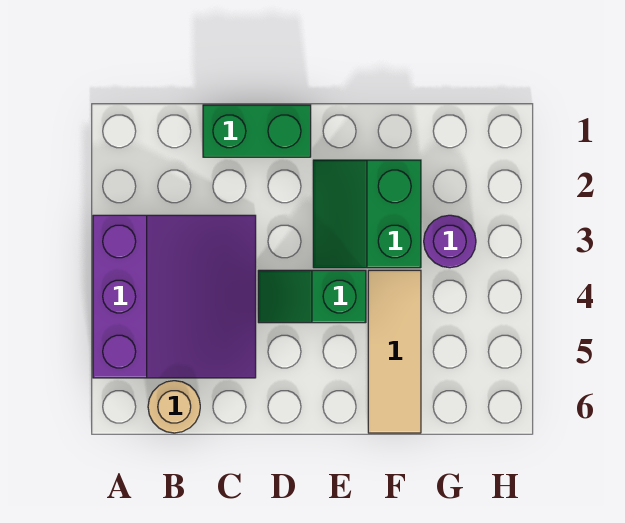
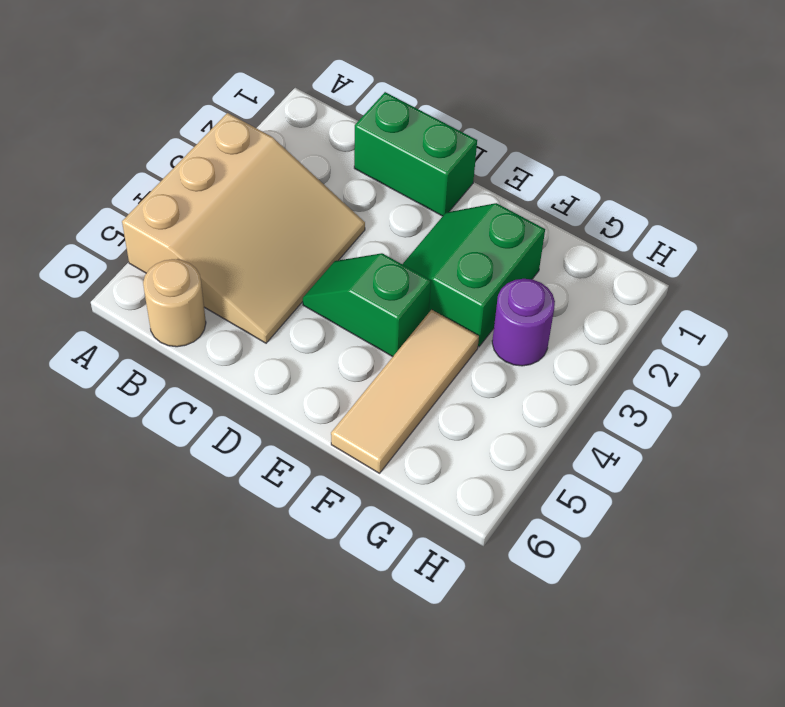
purple slope A3:C5 level 1 top A -> tan slope A3:C5 level 1 top A

